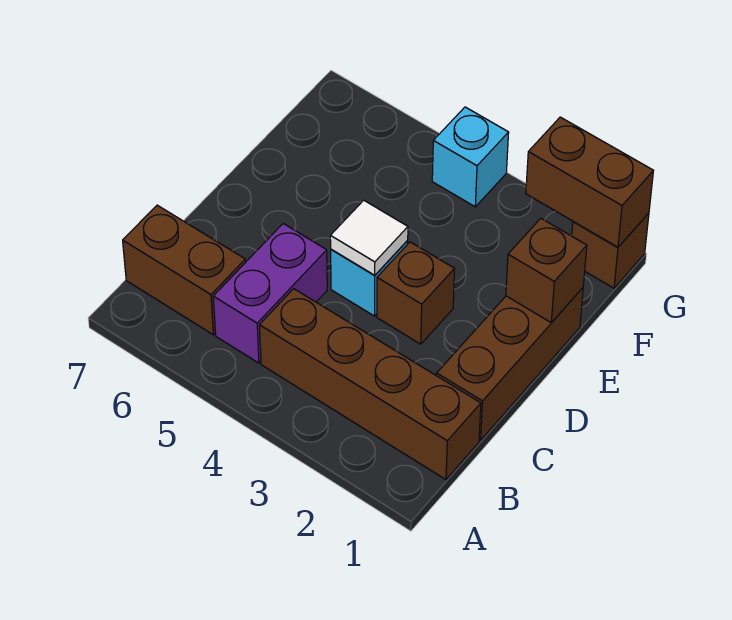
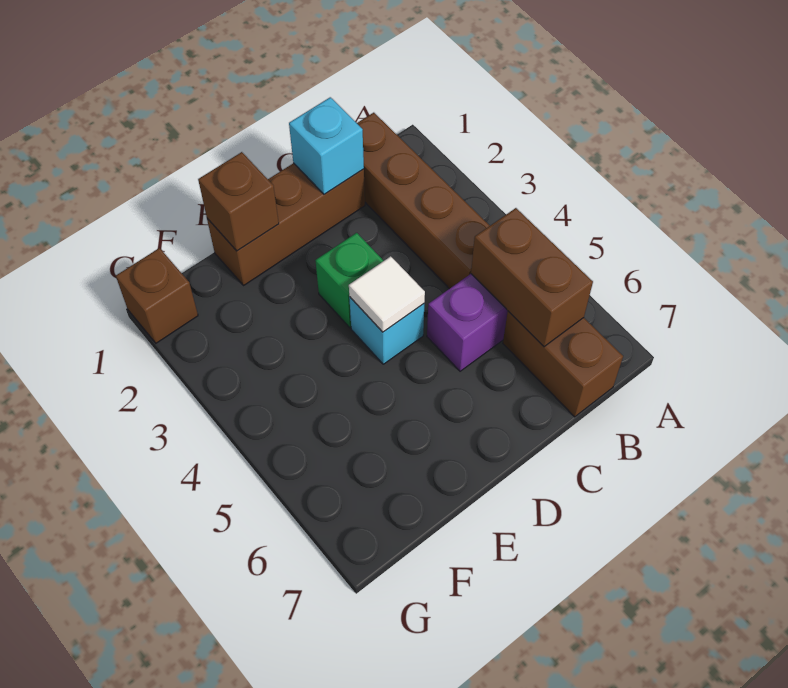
brown brick D3 level 1 -> green brick D3 level 1
brown brick G1:G2 level 2 -> brown brick B5:B6 level 2
cyan brick G4 level 1 -> cyan brick C1 level 2

